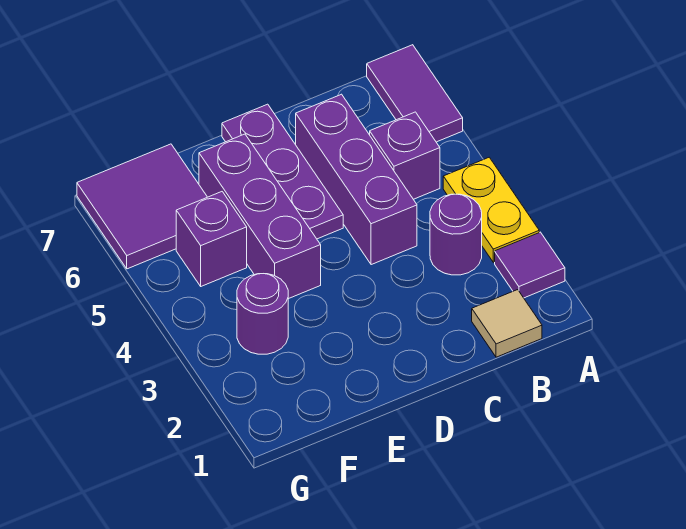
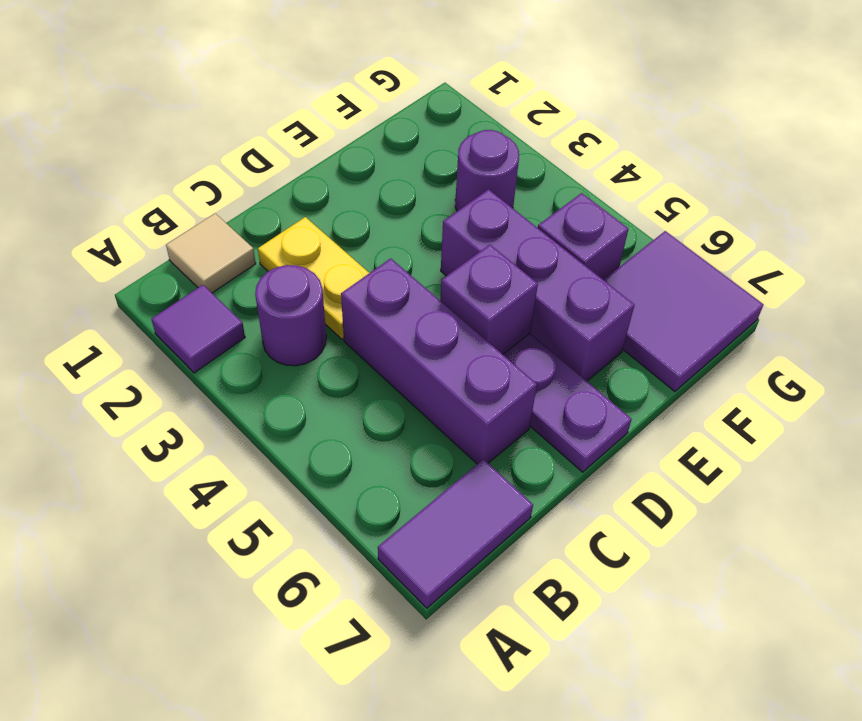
yellow plate A3:A4 level 1 -> yellow plate C2:C3 level 1
purple tile A6:A7 level 1 -> purple tile A7:B7 level 1
purple brick B5 level 1 -> purple brick D5 level 2

